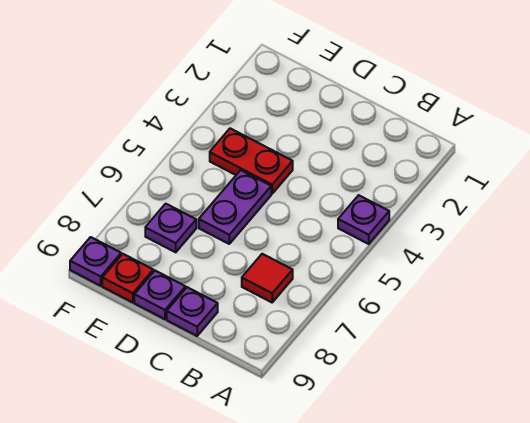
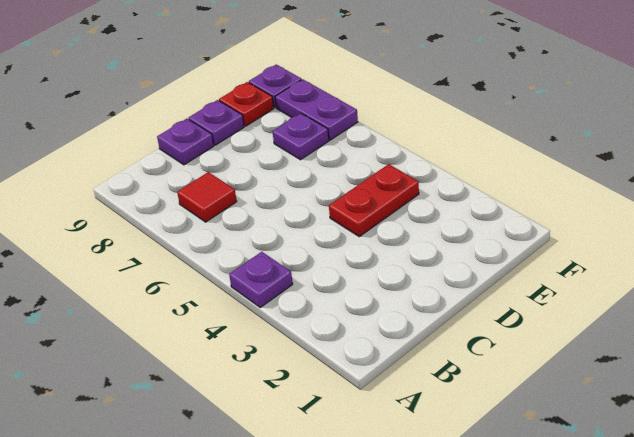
purple plate D5:D6 level 1 -> purple plate F7:F8 level 1

